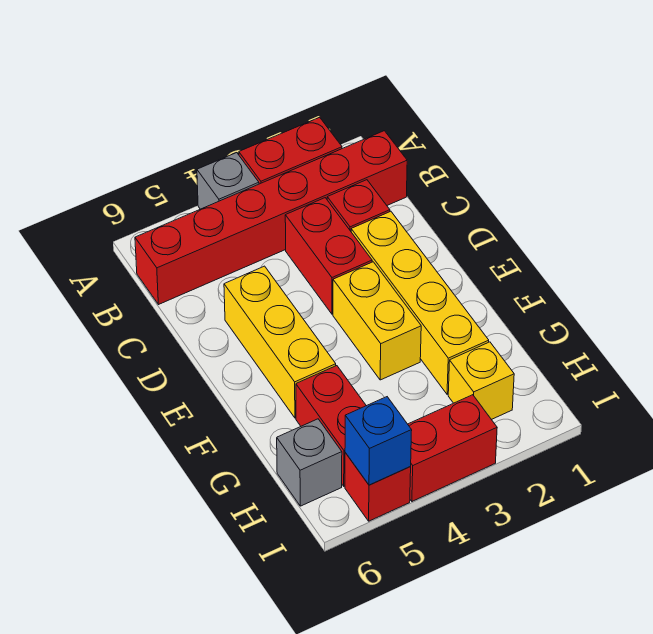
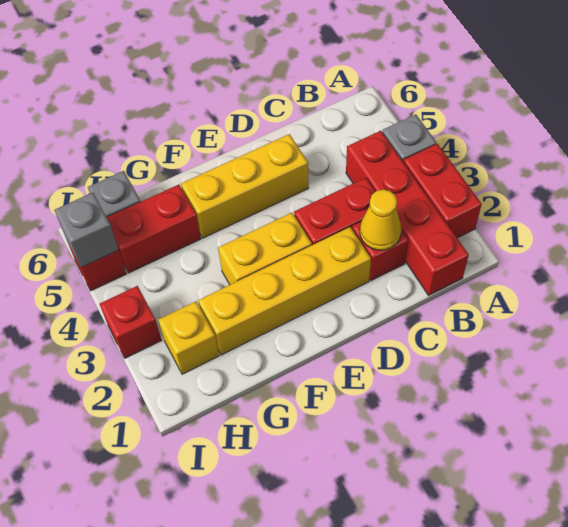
red brick B1:B6 level 1 -> red brick B1:B4 level 1
none -> yellow cone C2 level 2
red brick I3:I4 level 1 -> red brick I3 level 1
blue brick I5 level 2 -> grey brick I5 level 2

